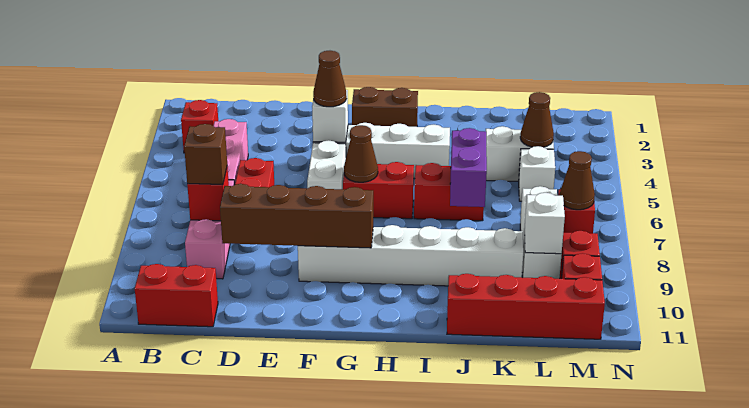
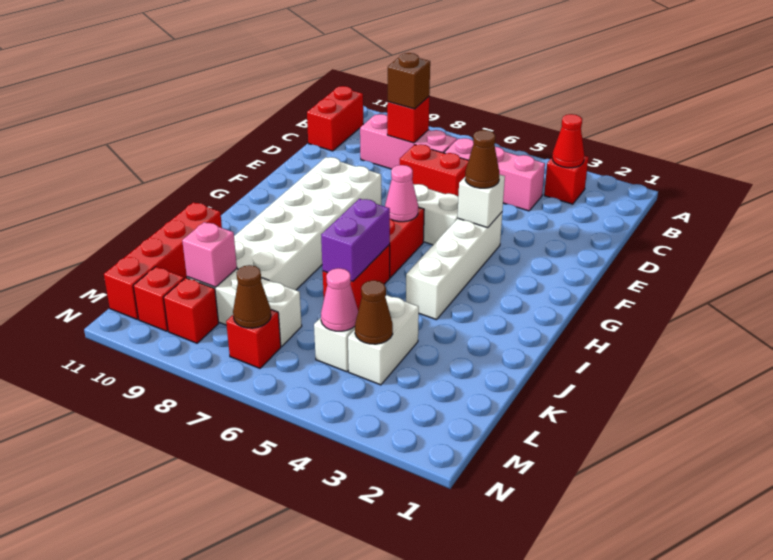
none -> red cone B3 level 2
brown brick D9:G9 level 2 -> none
white brick F9:K9 level 1 -> white brick F8:K9 level 1
brown brick G2:H2 level 1 -> none
brown cone G6 level 2 -> pink cone G6 level 2
purple brick J6:J7 level 2 -> purple brick I6:J6 level 2
none -> pink cone L5 level 2
white brick L9 level 2 -> pink brick L9 level 2

